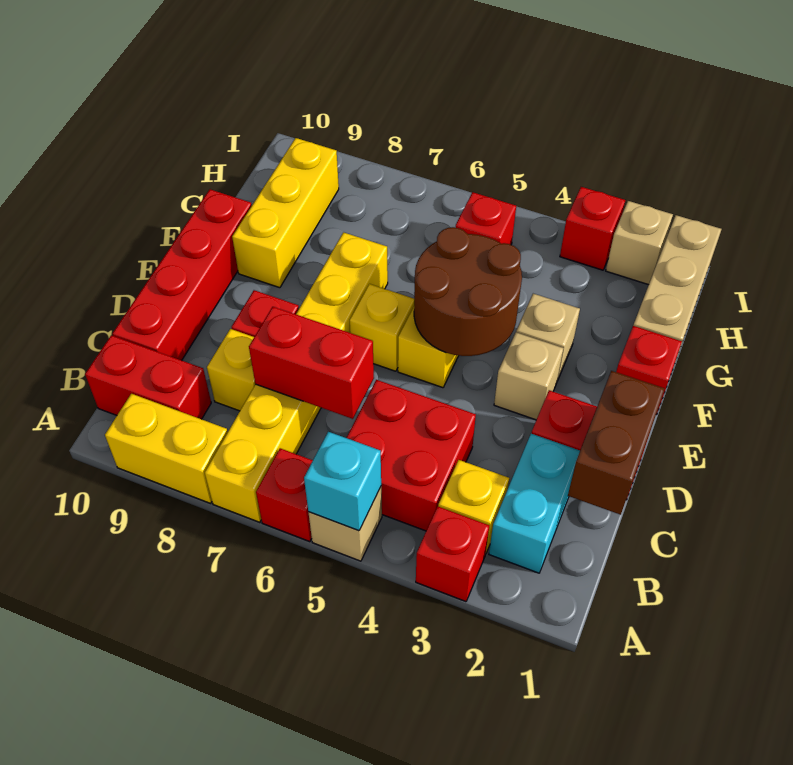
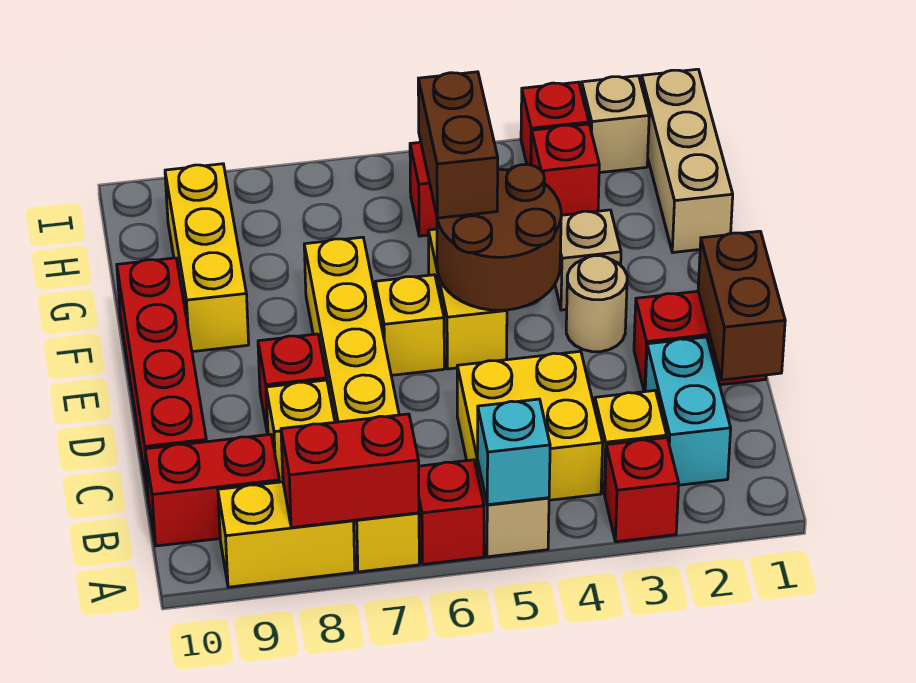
red brick B4:C5 level 1 -> yellow brick B4:C5 level 1
red brick C6:C7 level 2 -> red brick A7:A8 level 2
tan brick E3 level 1 -> tan round brick E3 level 1
red brick F1 level 1 -> red brick H3 level 1
none -> brown brick F5:G5 level 3

